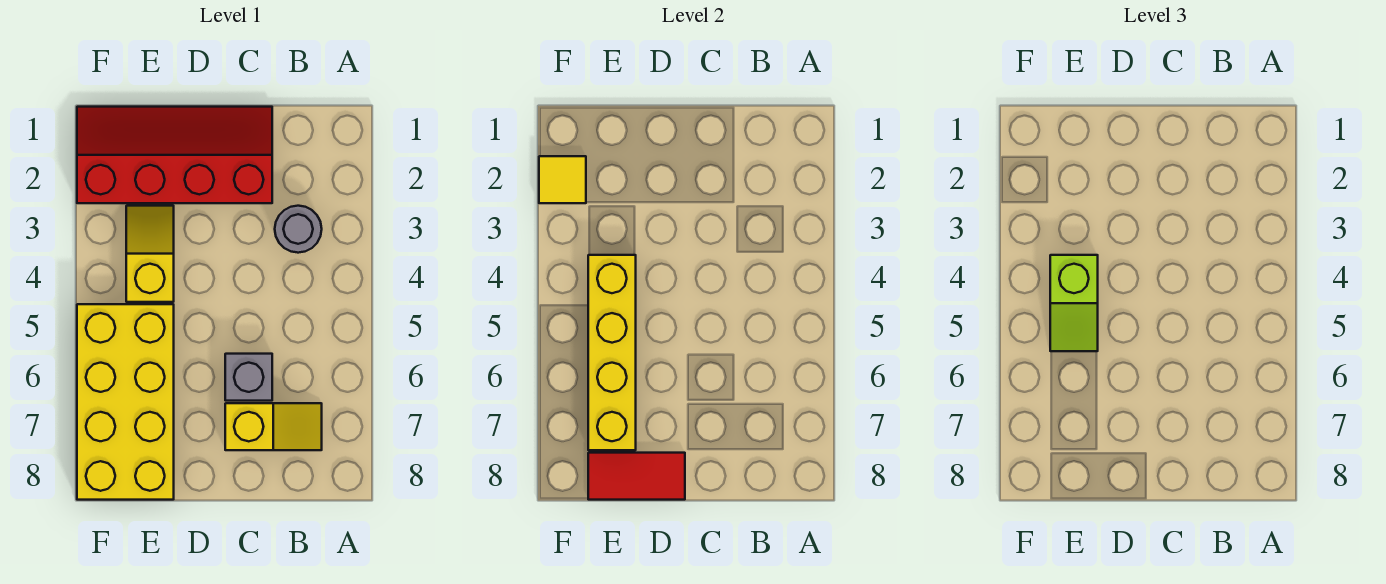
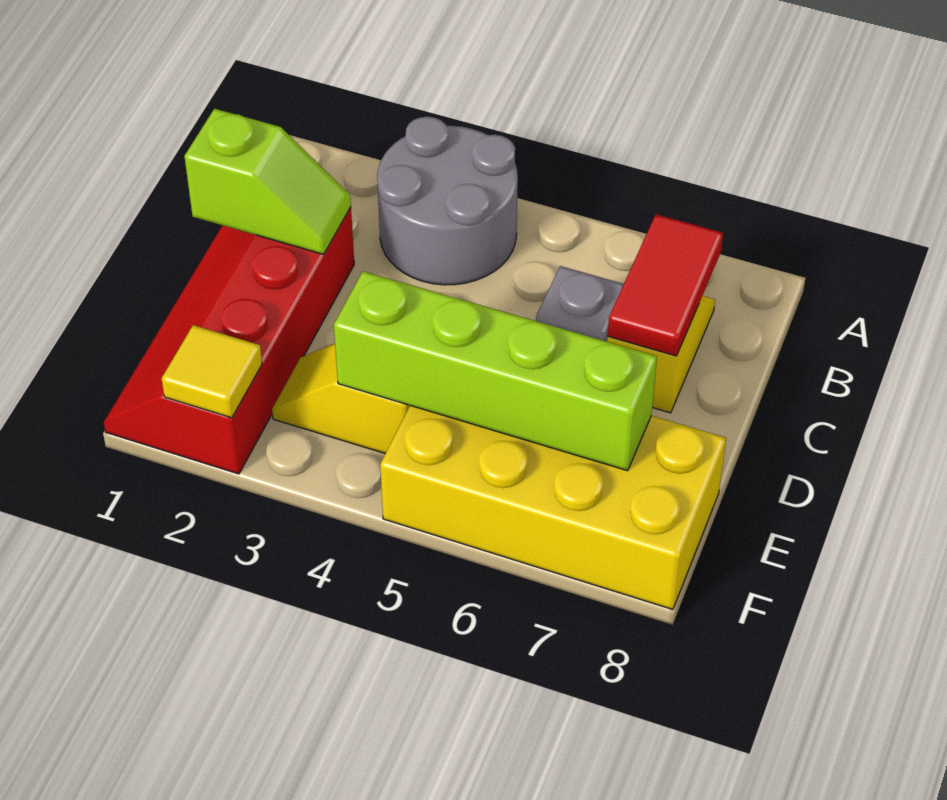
grey round brick B3 level 1 -> grey round brick A3:B4 level 1
red tile D8:E8 level 2 -> red tile B7:C7 level 2
yellow brick E4:E7 level 2 -> lime brick E4:E7 level 2
lime slope E4:E5 level 3 top 4 -> lime slope C1:C2 level 2 top 1

